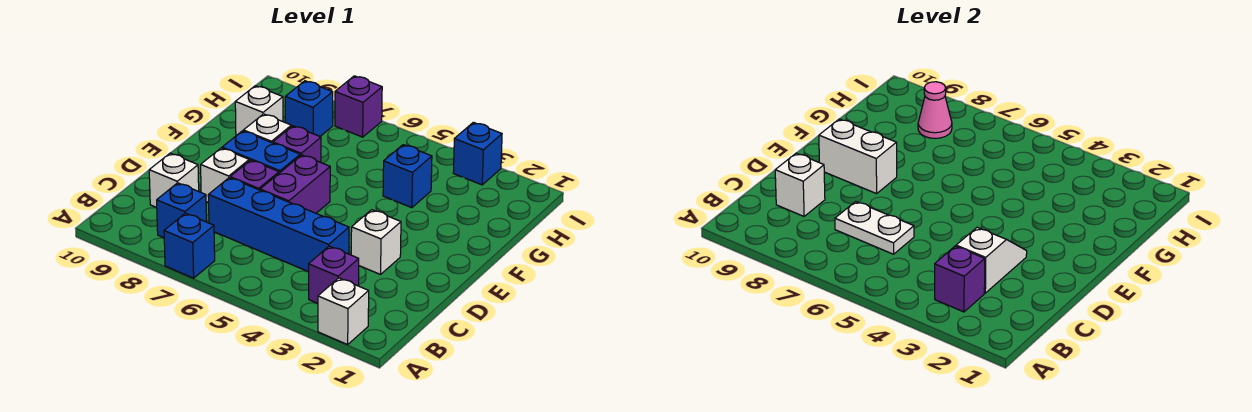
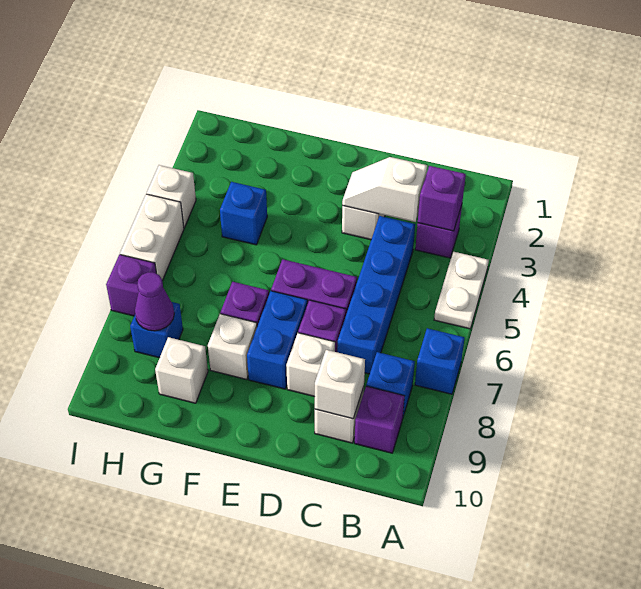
white brick A2 level 1 -> white brick I4 level 1
none -> purple brick B9 level 1
white plate C6:C7 level 2 -> white plate A4:A5 level 1
white brick E8:E9 level 2 -> white brick I5:I6 level 1
pink cone H8 level 2 -> purple cone H8 level 2
blue brick I3 level 1 -> none

